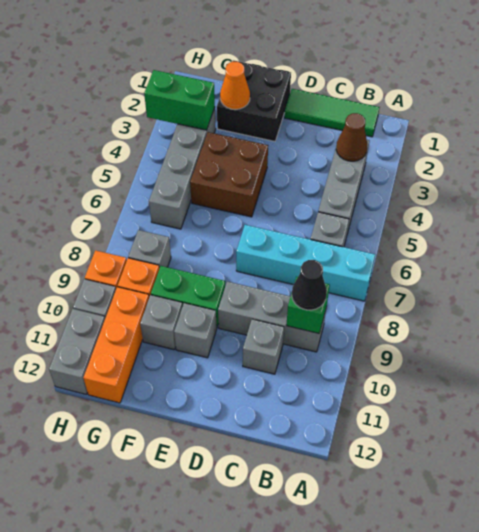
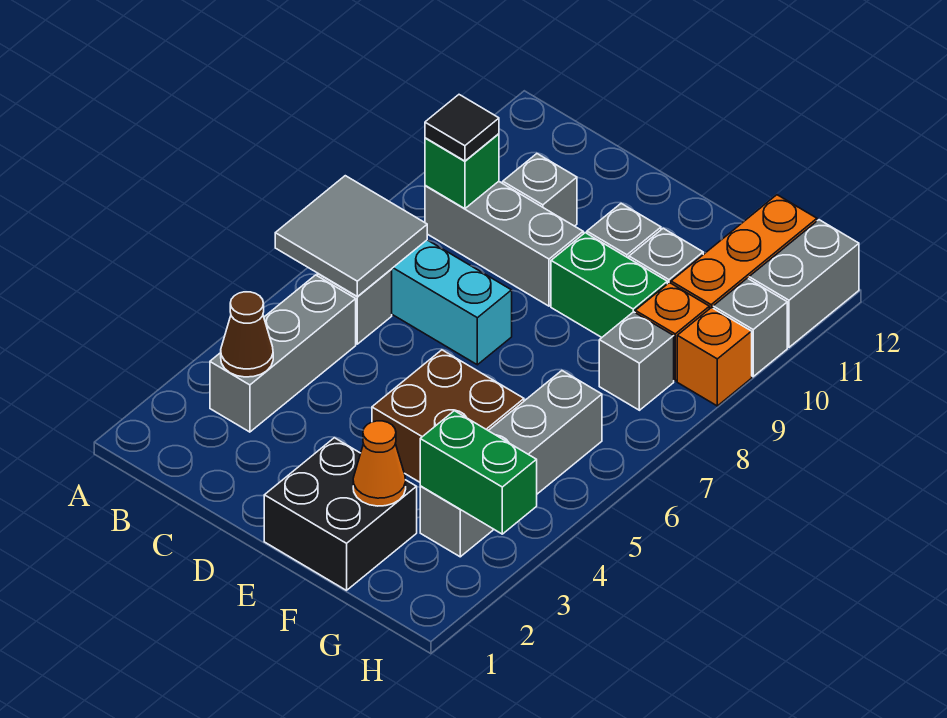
none -> grey tile A6:B7 level 2
green tile B1:D1 level 1 -> none
black cone B9 level 3 -> black tile B9 level 3

